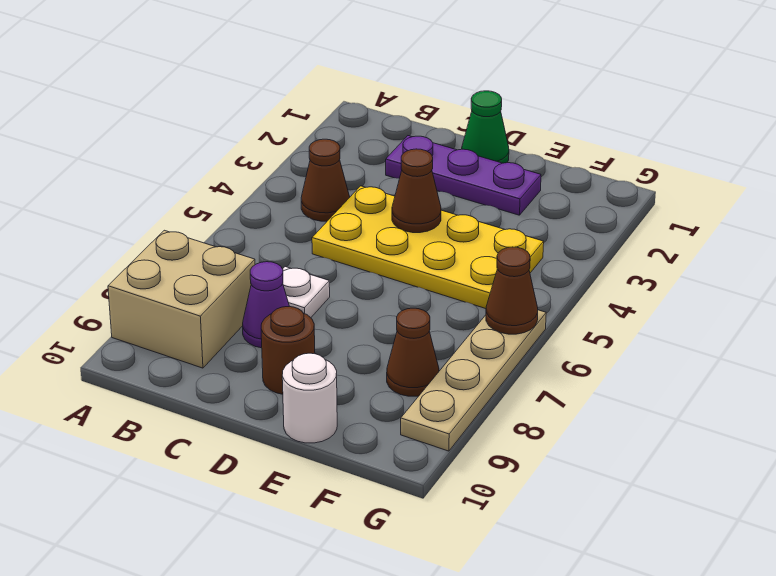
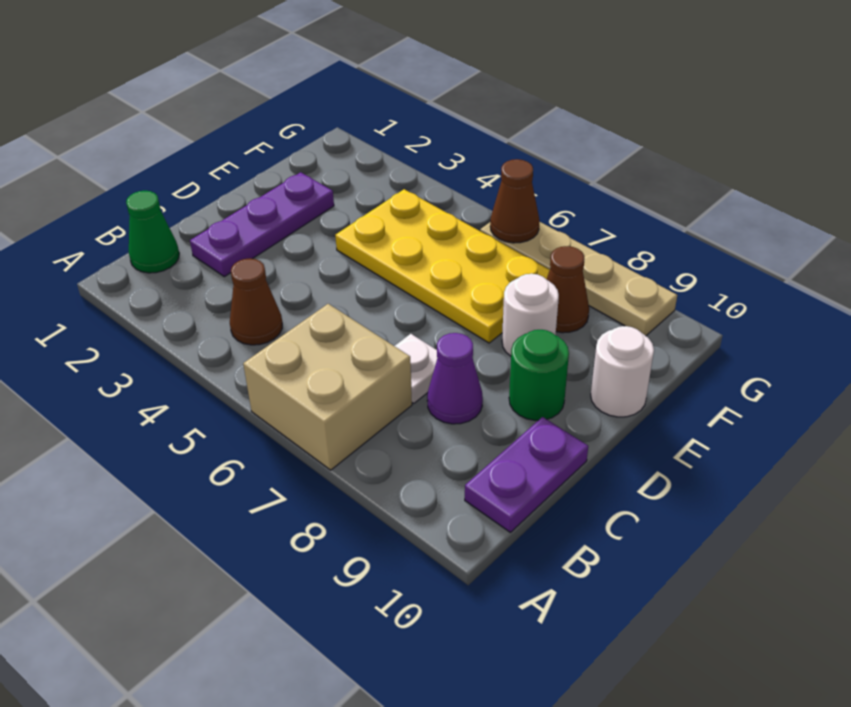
tan brick A8:B9 level 1 -> tan brick A6:B7 level 1
none -> purple plate B10:C10 level 1
yellow plate C4:F5 level 1 -> yellow plate E4:F7 level 1
green cone D1 level 1 -> green cone B1 level 1
brown cone D4 level 2 -> none
brown round brick D9 level 1 -> green round brick D9 level 1
none -> white round brick E8 level 1

